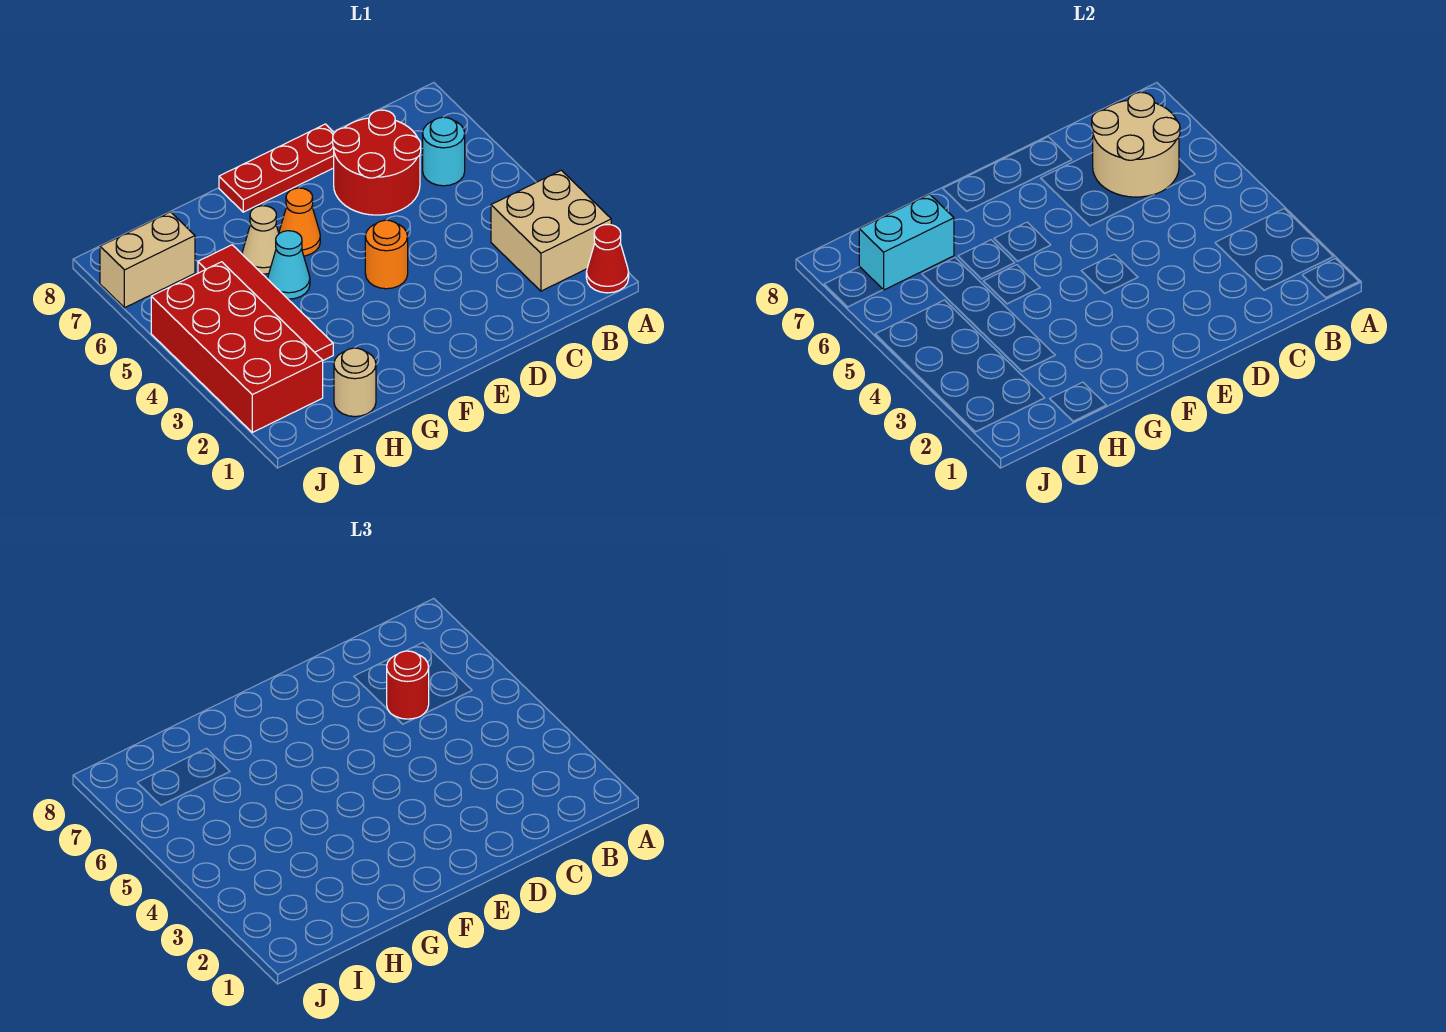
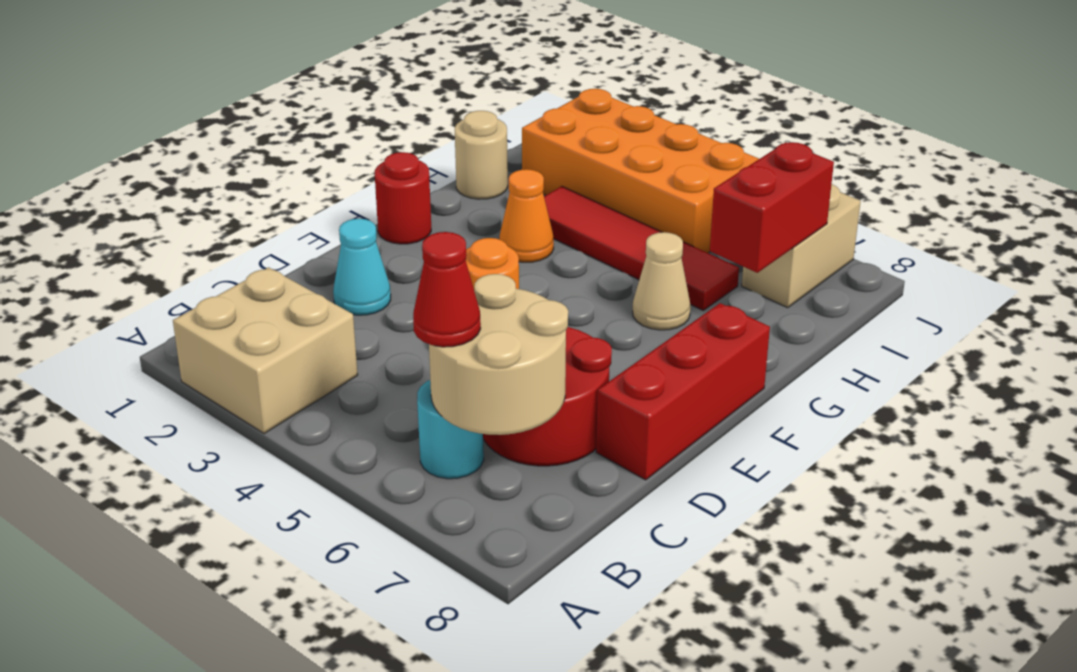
red cone A1 level 1 -> red cone B6 level 3
red round brick C6 level 3 -> red round brick F1 level 1
red plate D8:F8 level 1 -> red brick D8:F8 level 1
orange cone F6 level 1 -> orange cone G3 level 1
cyan cone G5 level 1 -> cyan cone D2 level 1
cyan brick H7:I7 level 2 -> red brick H7:I7 level 2
red brick I2:J5 level 1 -> orange brick I2:J5 level 1

